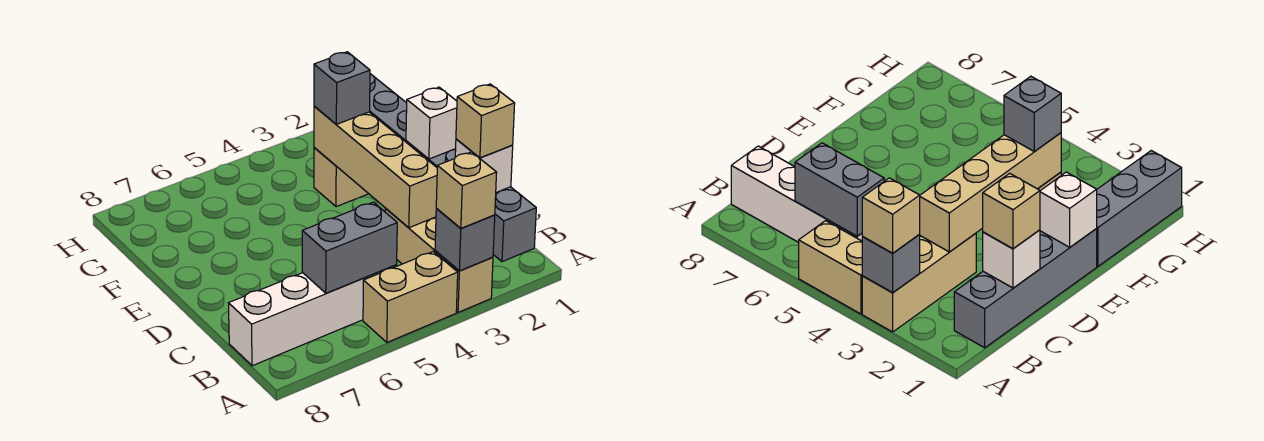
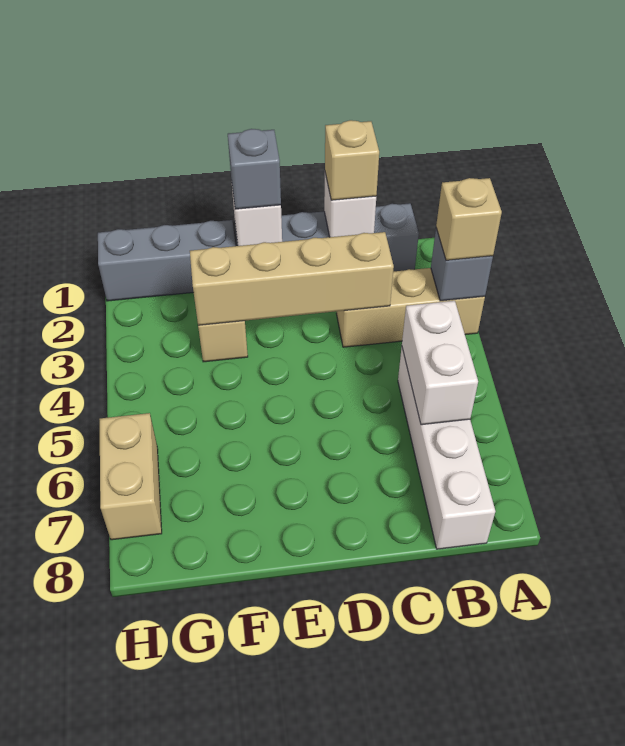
tan brick A4:A5 level 1 -> tan brick H6:H7 level 1
grey brick B5:B6 level 2 -> white brick B5:B6 level 2
grey brick F3 level 3 -> grey brick E1 level 3

